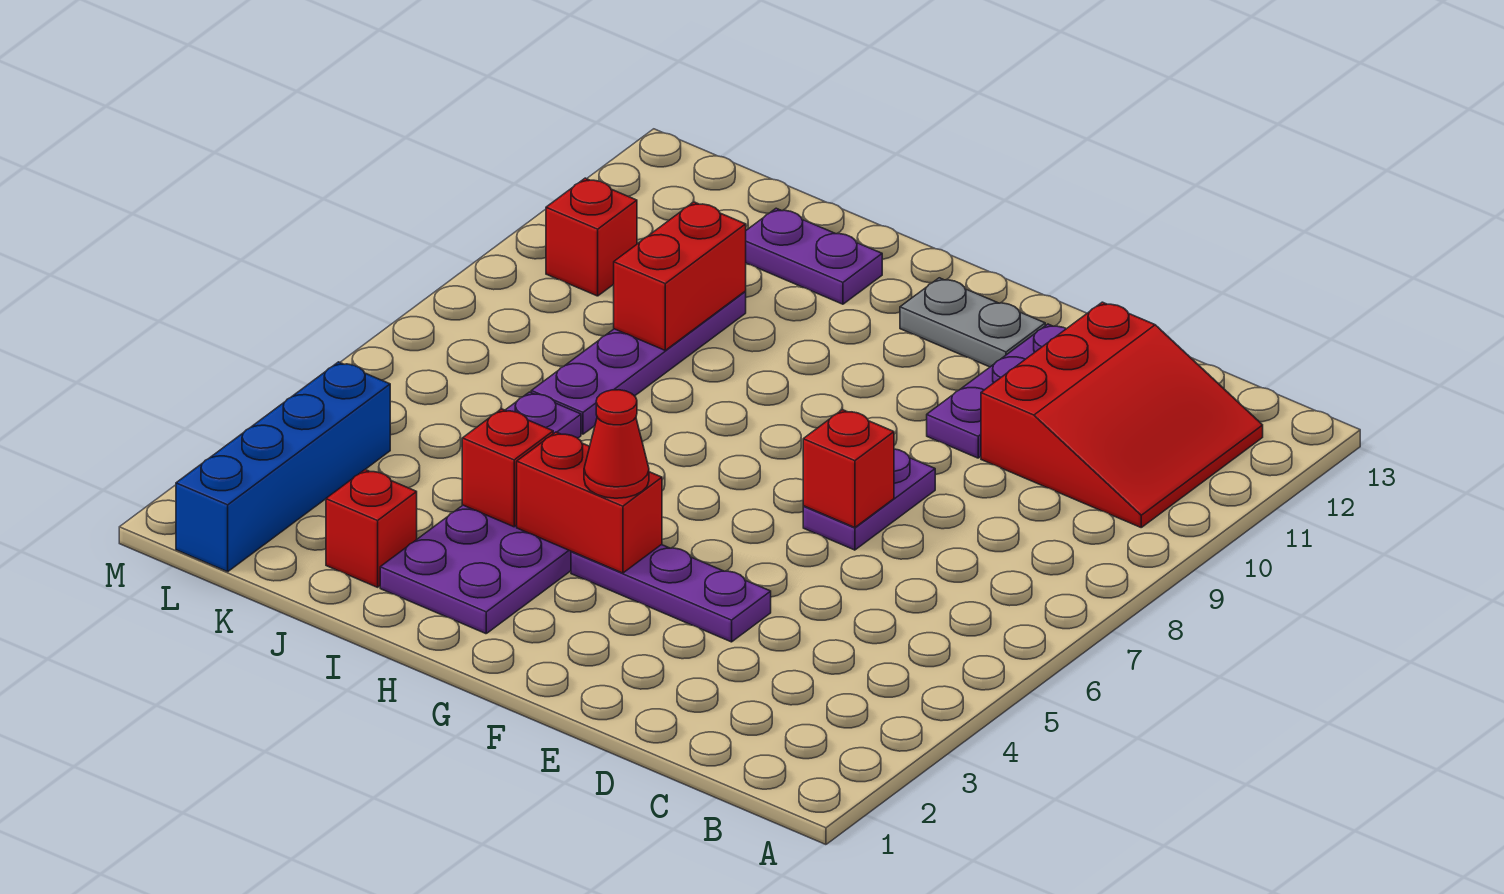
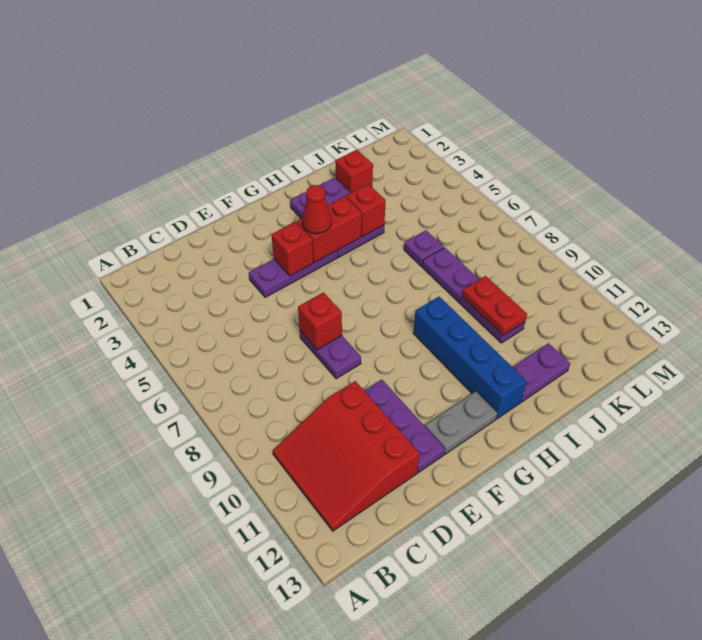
red brick J9:J10 level 2 -> red plate J9:J10 level 2
blue brick L1:L4 level 1 -> blue brick H9:H12 level 1
red brick L10 level 1 -> red brick F4 level 2

